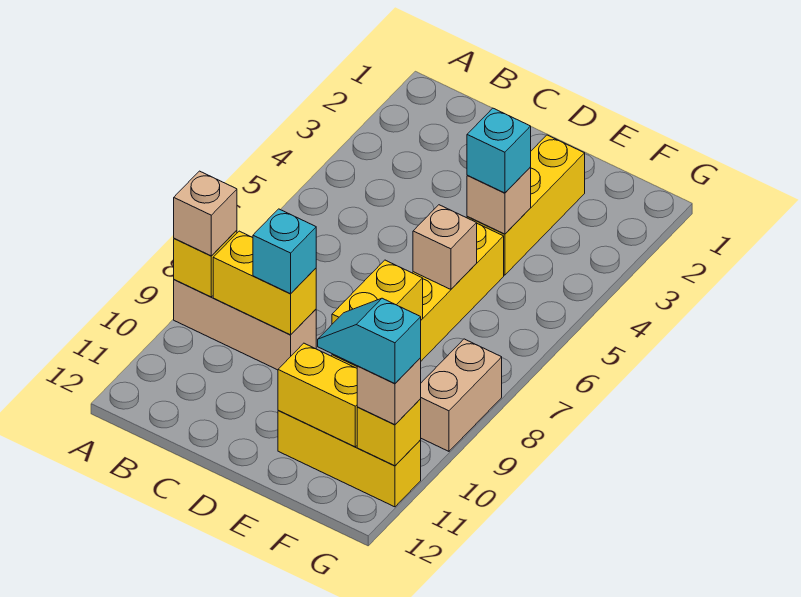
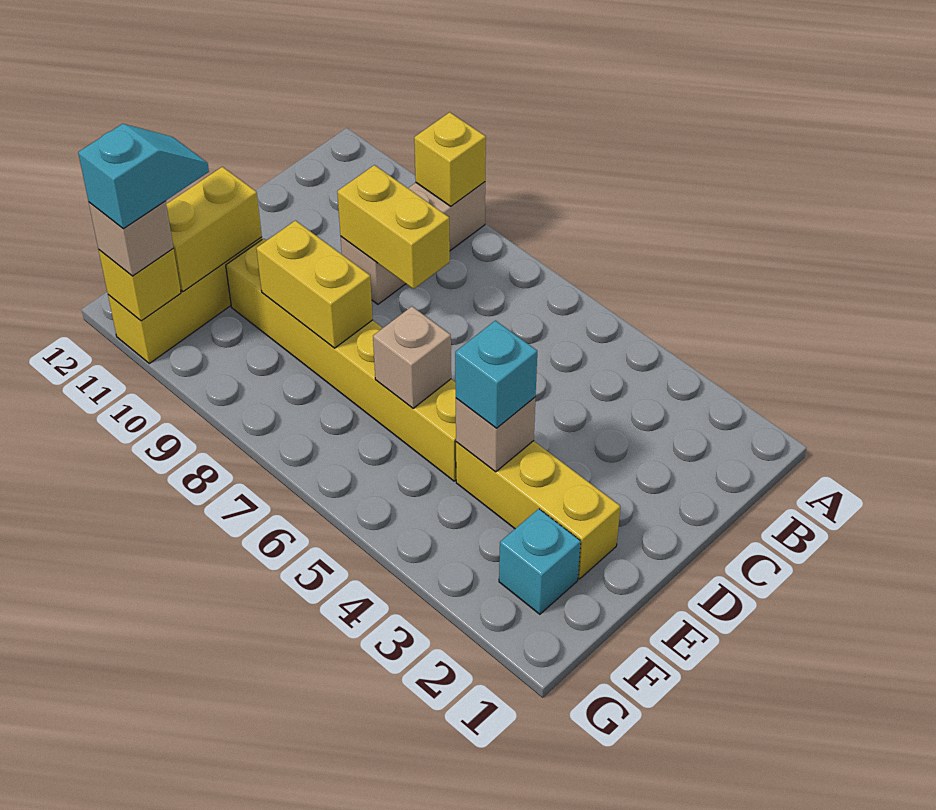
tan brick A9 level 3 -> none
yellow brick B9:C9 level 2 -> yellow brick C8:C9 level 2
cyan brick C9 level 3 -> cyan brick F2 level 1
tan brick G8:G9 level 1 -> none

